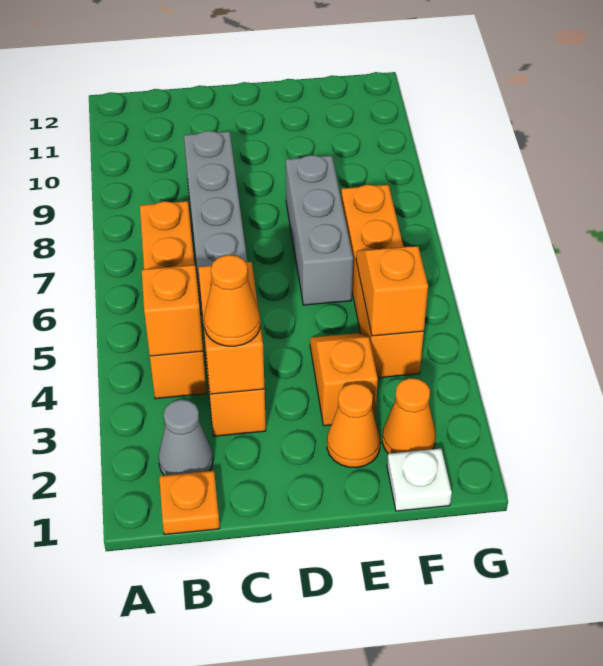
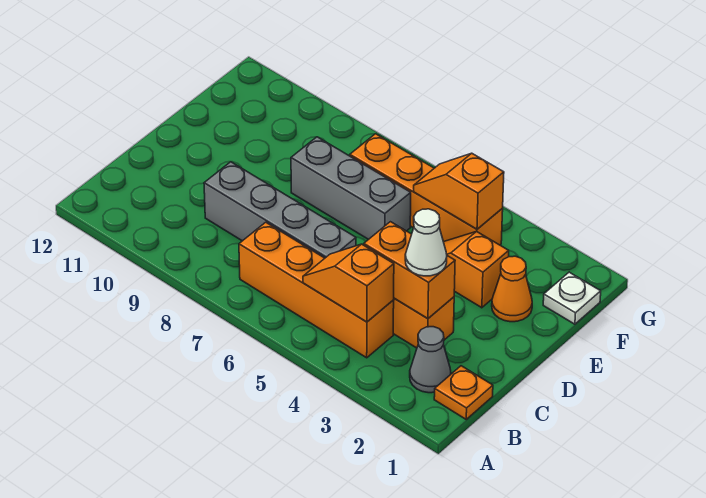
orange cone C3 level 3 -> white cone C3 level 3
orange cone F2 level 1 -> none

